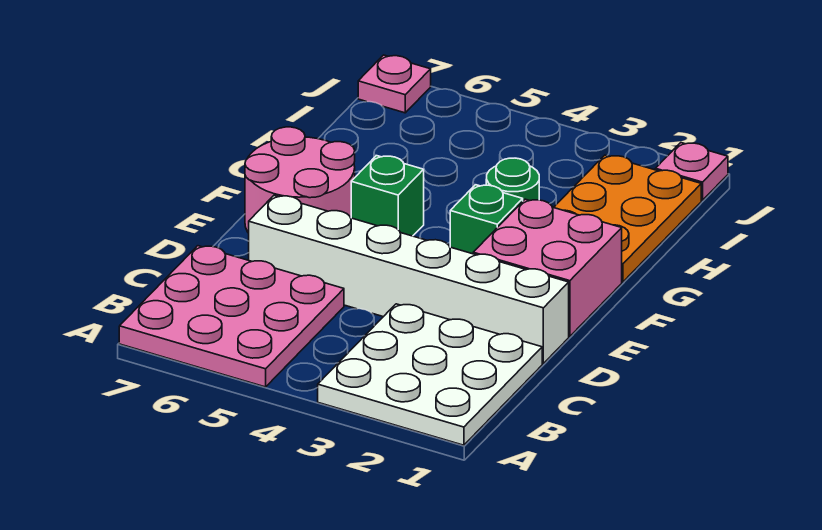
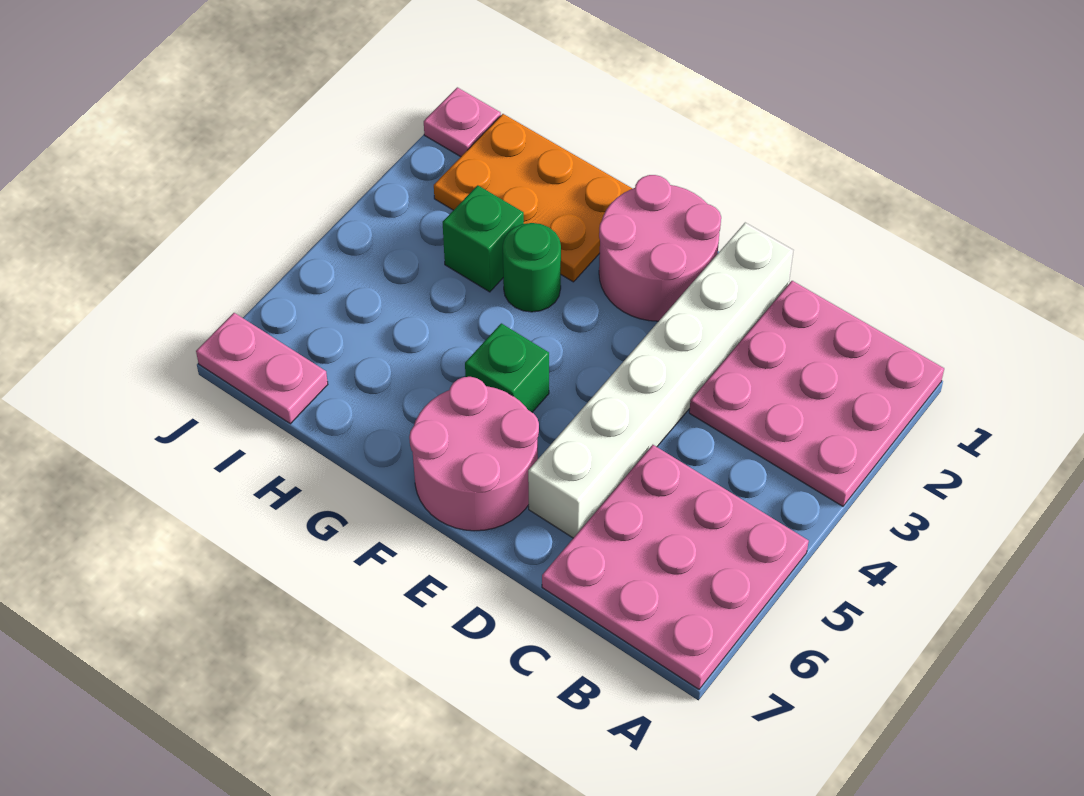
white plate A1:C3 level 1 -> pink plate A1:C3 level 1
pink brick E1:F2 level 1 -> pink round brick E1:F2 level 1
green brick F3 level 1 -> green brick H3 level 1
pink plate J7 level 1 -> pink plate I7:J7 level 1

